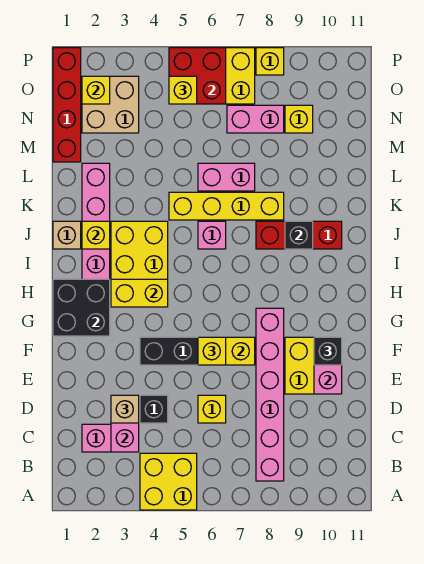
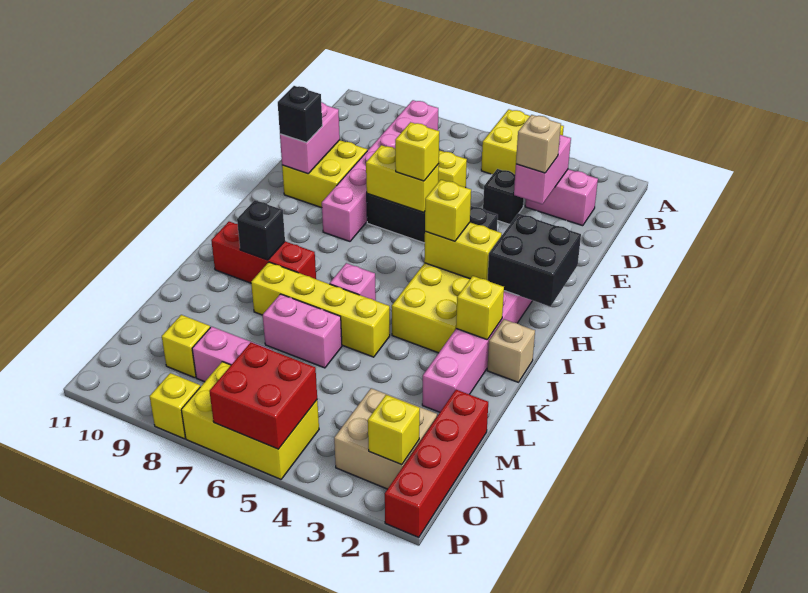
yellow brick O5 level 3 -> yellow brick H4 level 3

